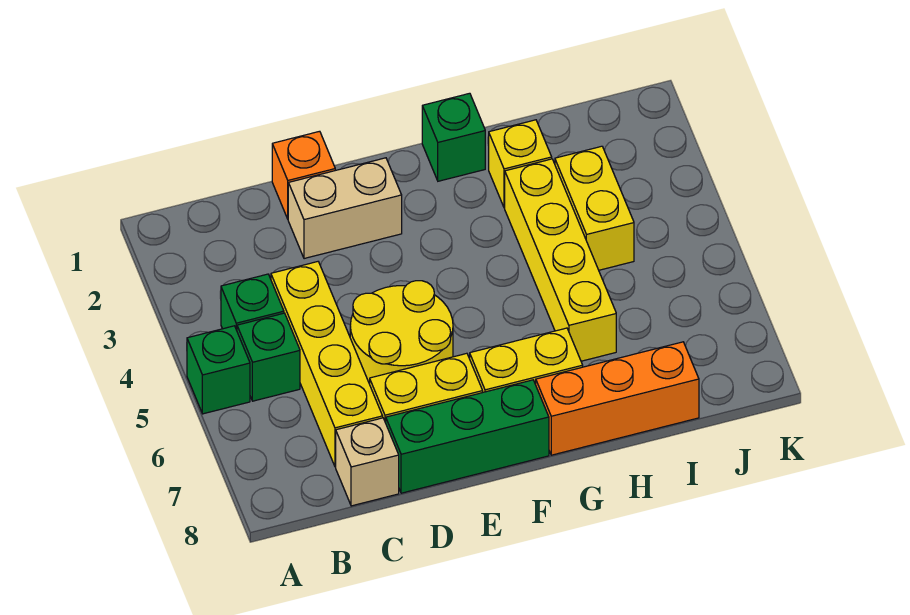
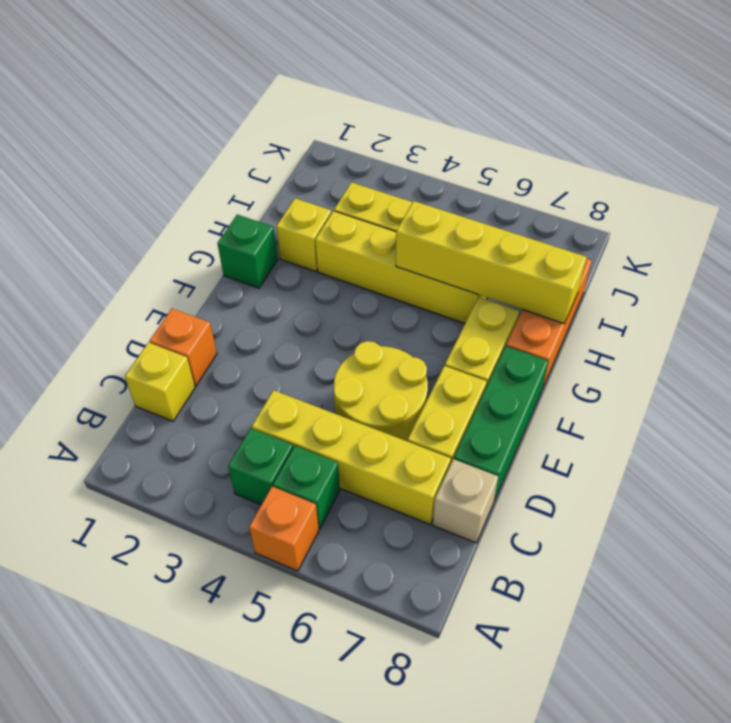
green brick A5 level 1 -> orange brick A5 level 1
none -> yellow brick C1 level 1
tan brick D2:E2 level 1 -> none
none -> yellow brick H5:H8 level 2

